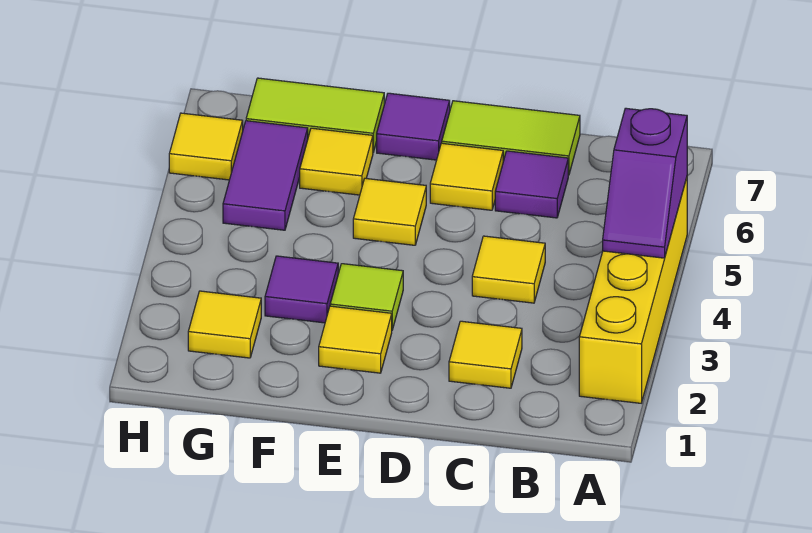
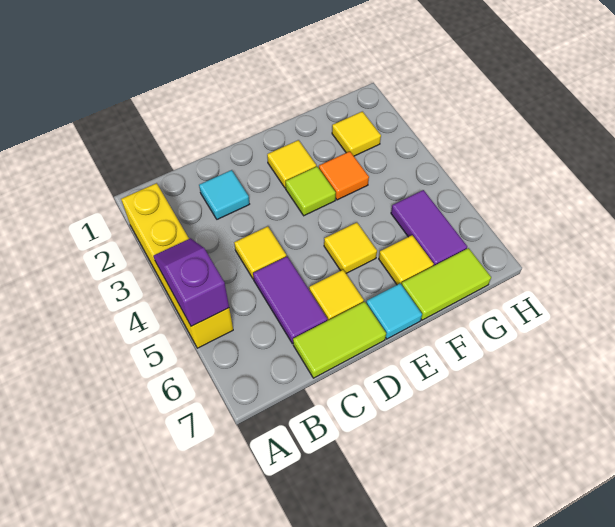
yellow tile C2 level 1 -> cyan tile C2 level 1
purple tile C6 level 1 -> purple tile C5:C6 level 1
purple tile E7 level 1 -> cyan tile E7 level 1
purple tile F3 level 1 -> orange tile F3 level 1
yellow tile H6 level 1 -> none

